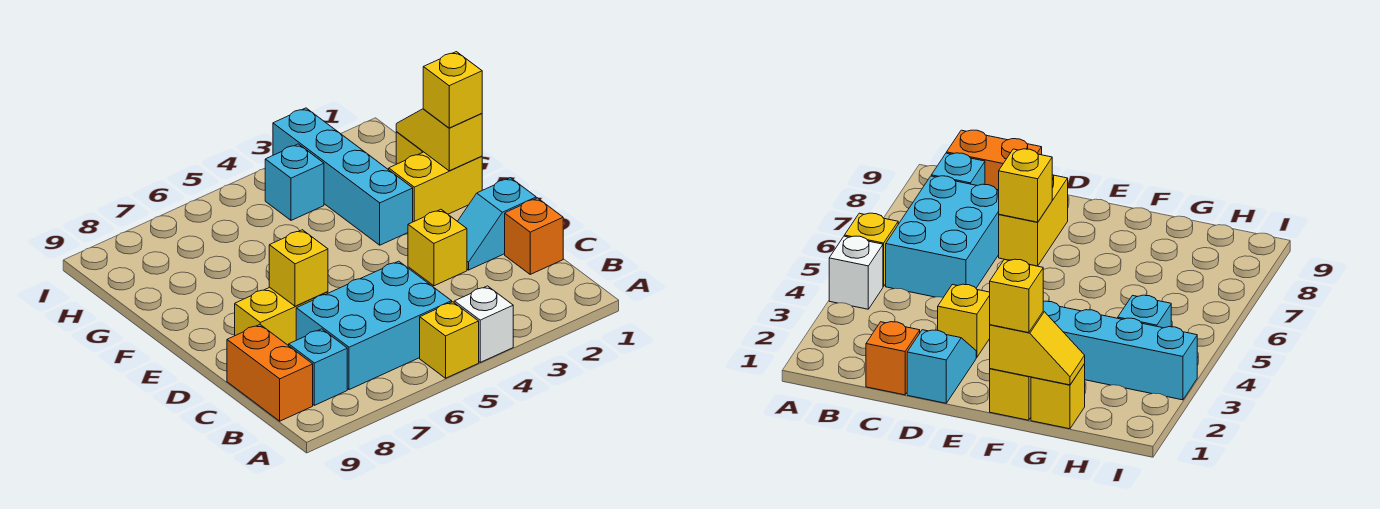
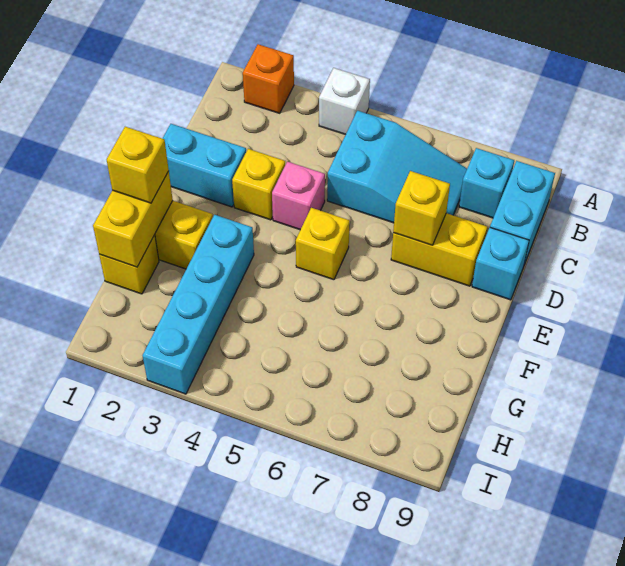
yellow brick A5 level 1 -> yellow brick E5 level 1
cyan brick B5:C7 level 1 -> cyan slope B5:C7 level 1 top 5
orange brick B9:C9 level 1 -> cyan brick B9:C9 level 1
orange brick C1 level 1 -> orange brick A2 level 1
cyan slope D1:D2 level 1 top 1 -> cyan brick D1:D2 level 1
none -> pink brick D4 level 1
yellow slope F1:G1 level 2 top F -> yellow brick F1:G1 level 2
cyan brick H4 level 1 -> cyan brick D9 level 1

